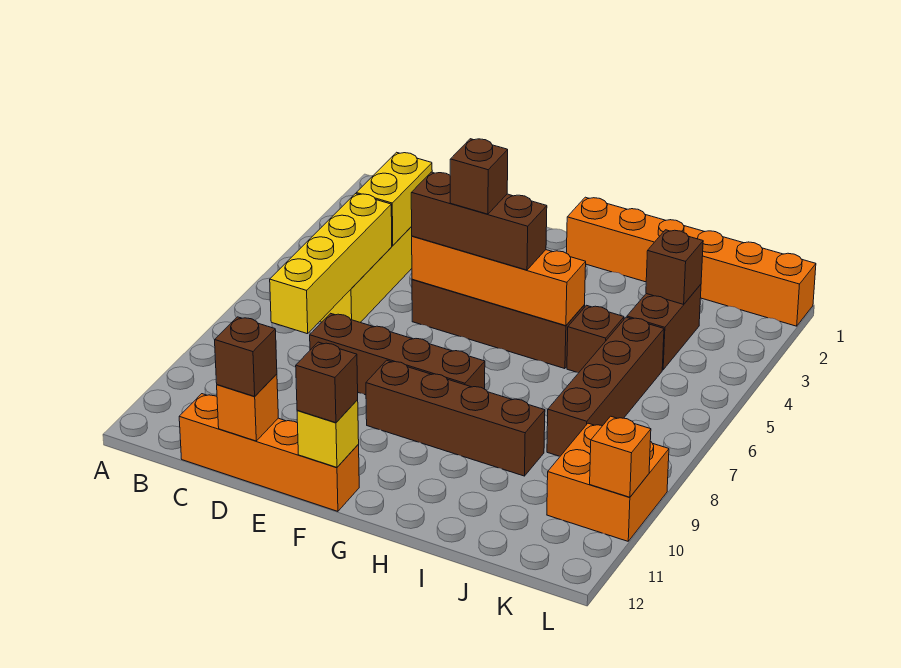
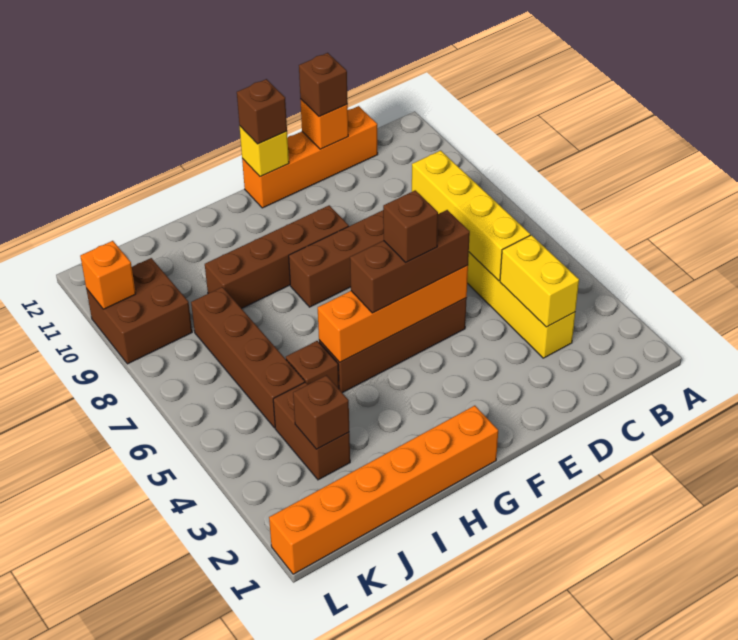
orange brick K9:L10 level 1 -> brown brick K9:L10 level 1

